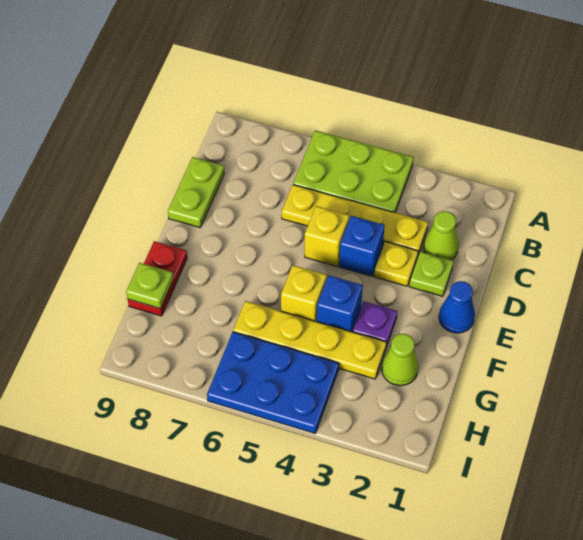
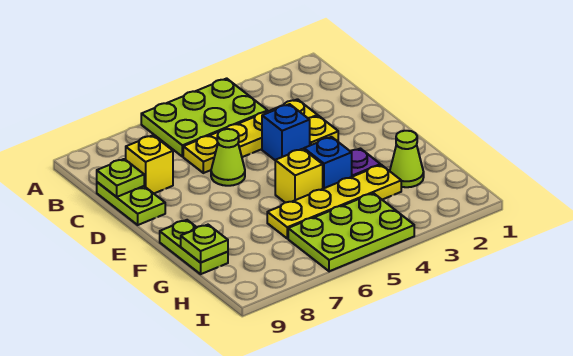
lime cone C2 level 1 -> lime cone D6 level 1
lime plate D2 level 1 -> lime plate C9 level 2
yellow brick D5 level 1 -> yellow brick C8 level 1
blue cone E1 level 1 -> none
red plate F9:G9 level 1 -> lime plate F9:G9 level 1
blue plate H4:I6 level 1 -> lime plate H4:I6 level 1

